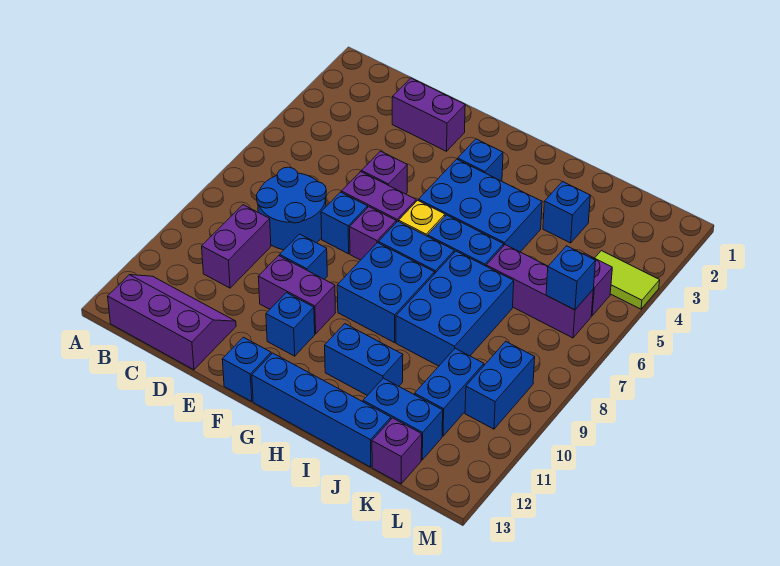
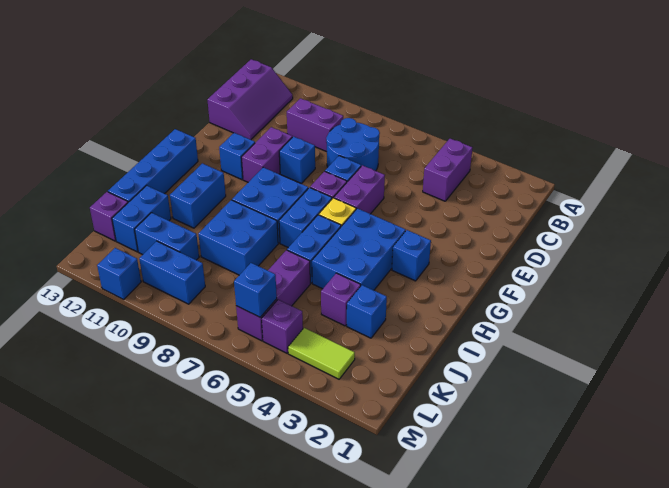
purple brick D2:E2 level 1 -> purple brick B4:C4 level 1
purple brick E5 level 1 -> purple brick J4 level 1
blue brick F13 level 1 -> blue brick M11 level 1
blue brick I7:J9 level 1 -> blue brick I8:J9 level 1
lime tile L4:M4 level 1 -> lime tile L3:L4 level 1

